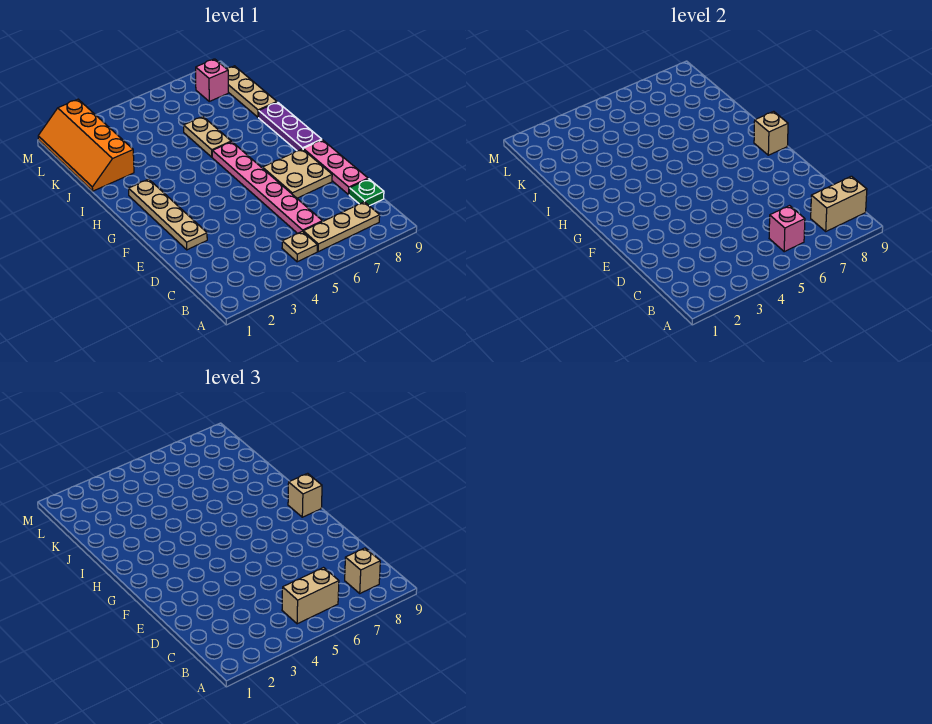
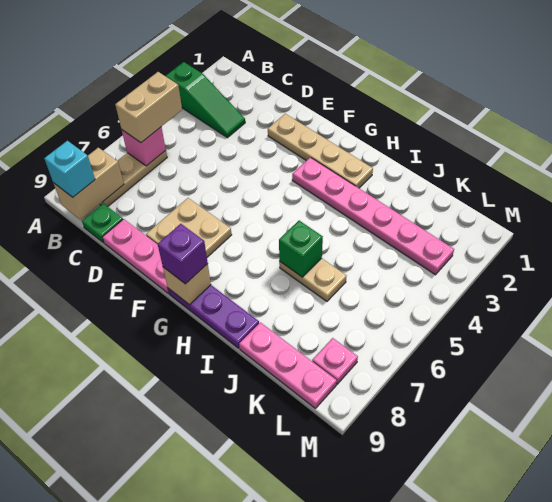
none -> green slope A3:C3 level 1 top A
tan plate B5 level 1 -> none
tan brick B8 level 3 -> none
none -> cyan brick B9 level 3
pink plate C6:H6 level 1 -> pink plate G3:L3 level 1
tan brick G9 level 3 -> purple brick G9 level 3
none -> green brick I6 level 2
orange slope J1:M2 level 1 top 2 -> none
tan plate J9:L9 level 1 -> pink plate J9:L9 level 1
pink brick L8 level 1 -> pink plate L8 level 1

